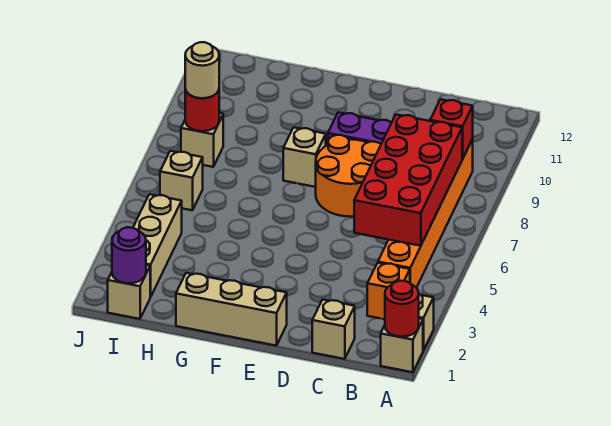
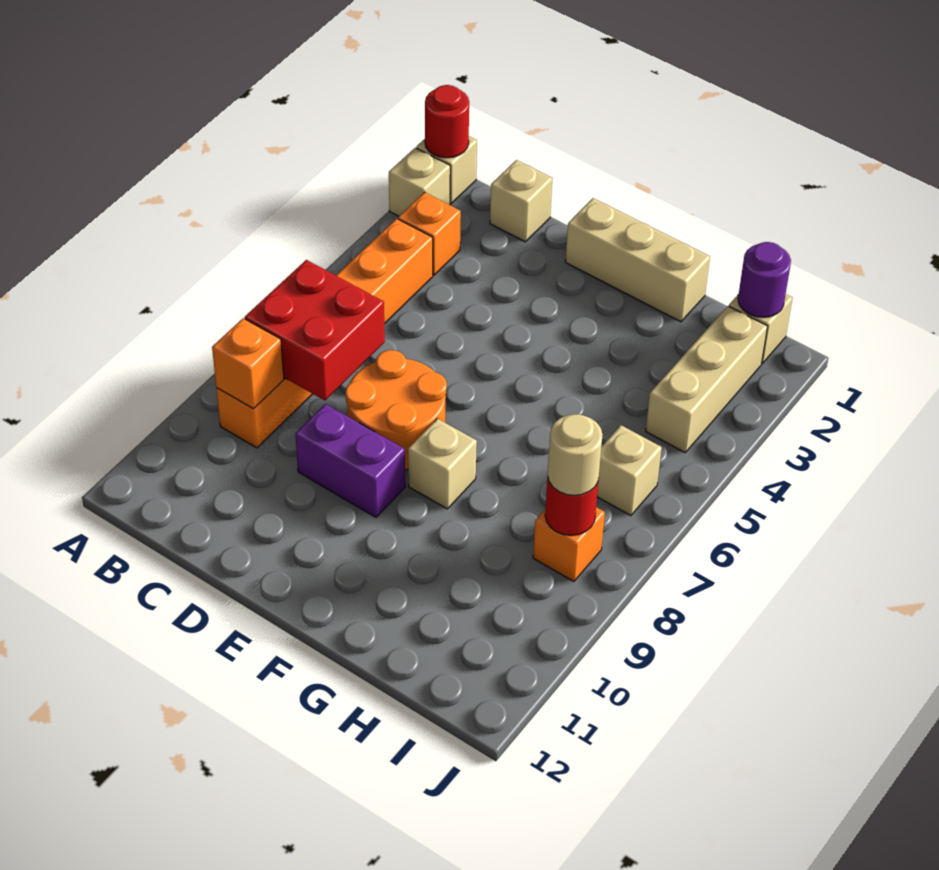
red brick B5:C8 level 2 -> red brick B7:C8 level 2
red brick B9 level 2 -> orange brick B9 level 2
tan brick I8 level 1 -> orange brick I8 level 1

